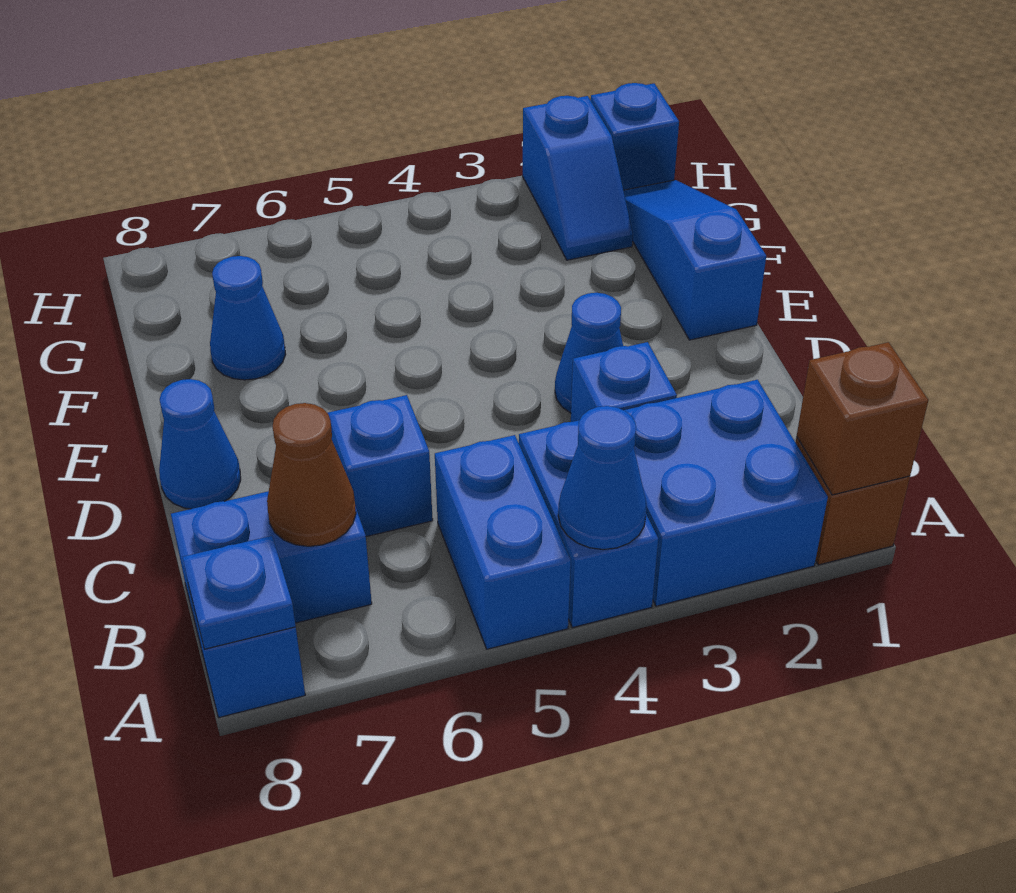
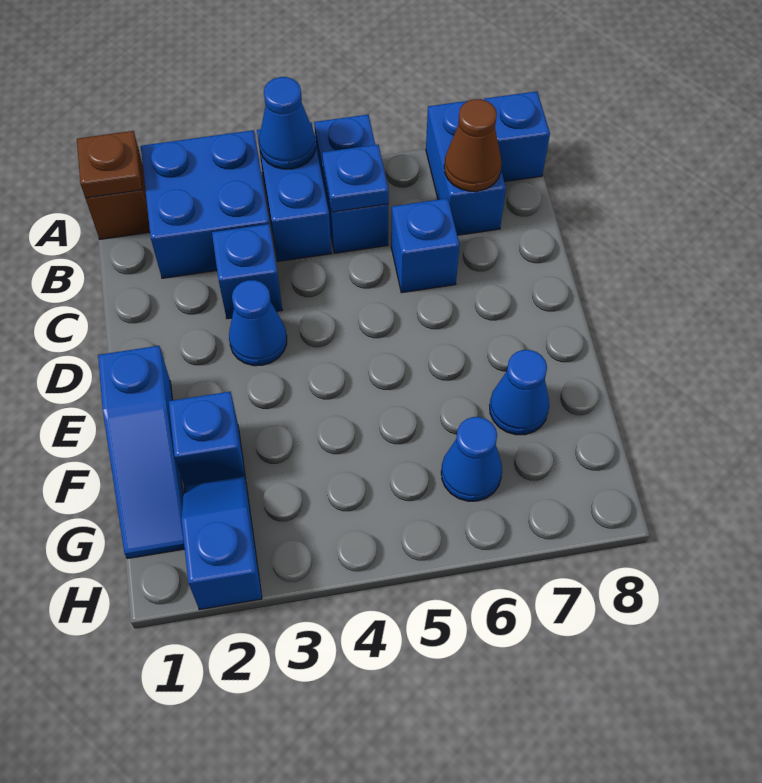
brown brick A1 level 2 -> brown plate A1 level 2
blue plate A8 level 2 -> blue plate B5 level 2
blue brick B7:B8 level 1 -> blue brick A7:B7 level 1
blue cone D8 level 1 -> blue cone G6 level 1
blue brick H1 level 1 -> blue brick F2 level 1

